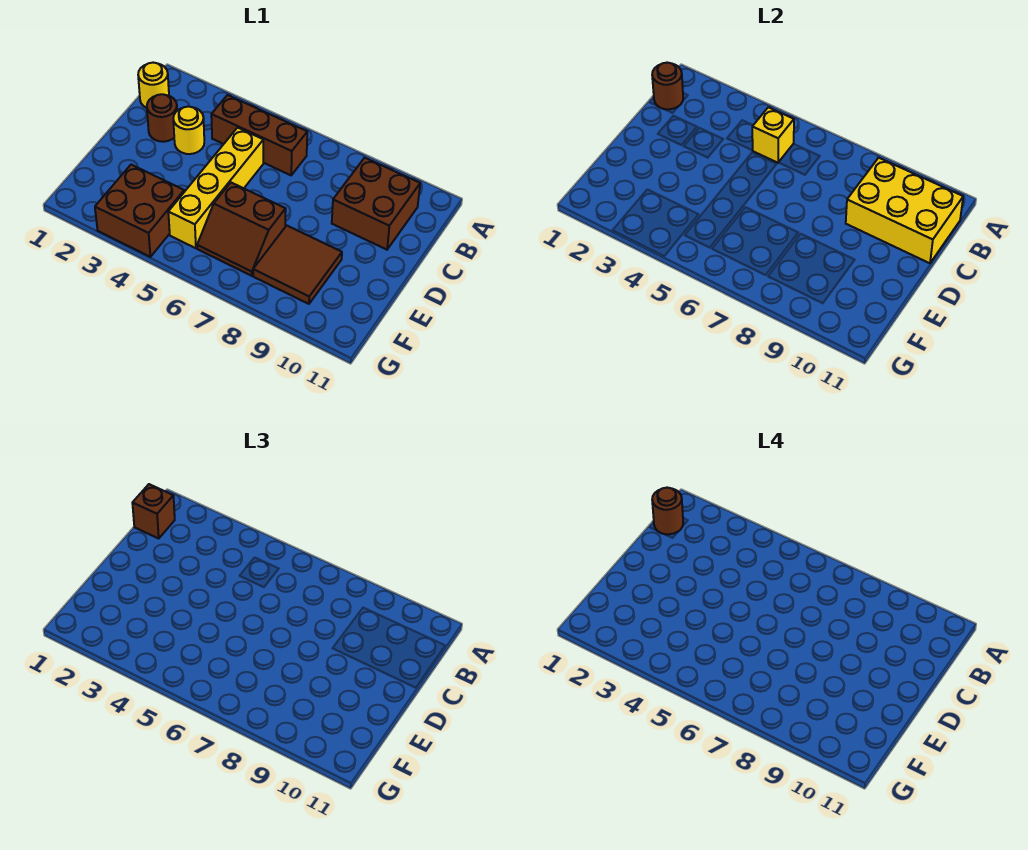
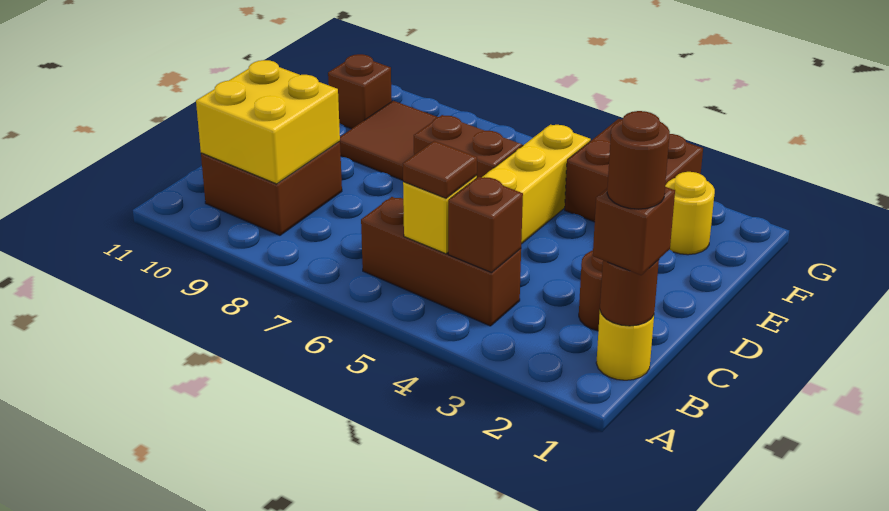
none -> brown brick B4 level 2
none -> brown tile B5 level 3
yellow brick B9:C11 level 2 -> yellow brick B9:C10 level 2
yellow round brick C3 level 1 -> yellow round brick F2 level 1
none -> brown brick F10 level 1

